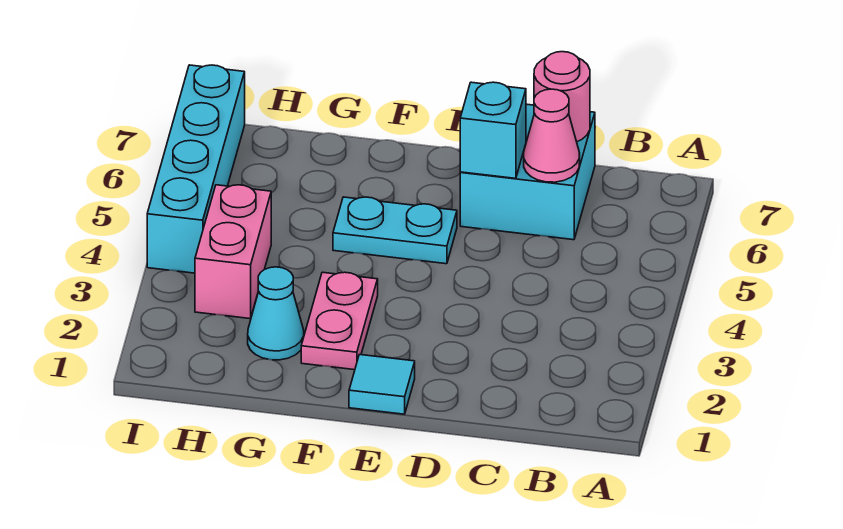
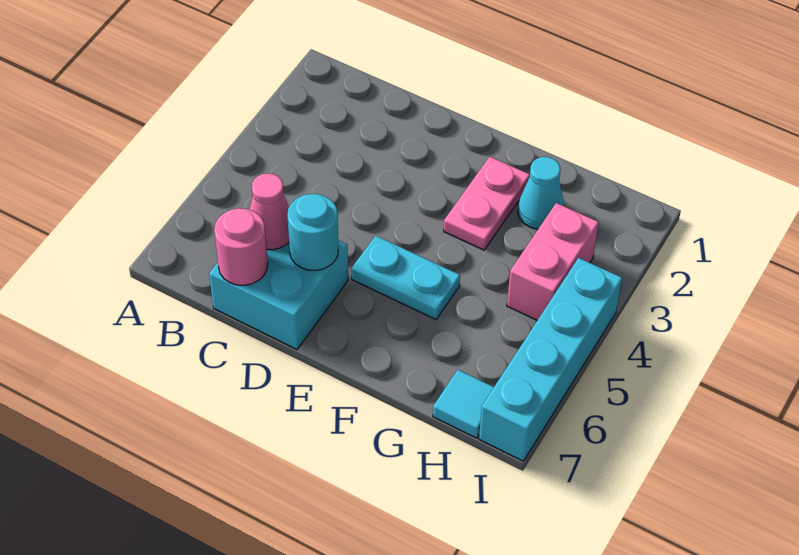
cyan brick D6 level 2 -> cyan round brick D6 level 2
cyan tile E1 level 1 -> cyan tile H7 level 1

